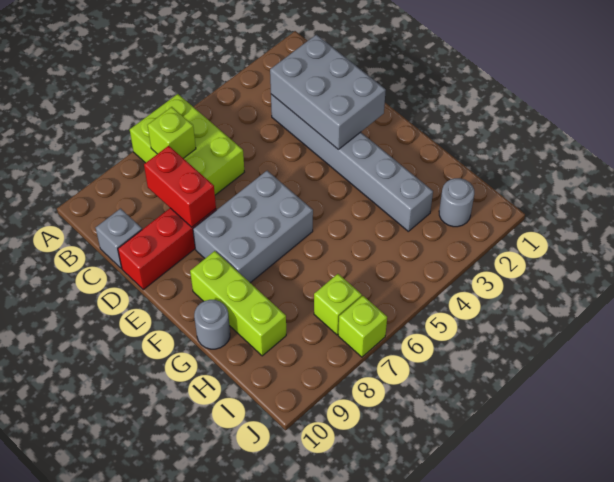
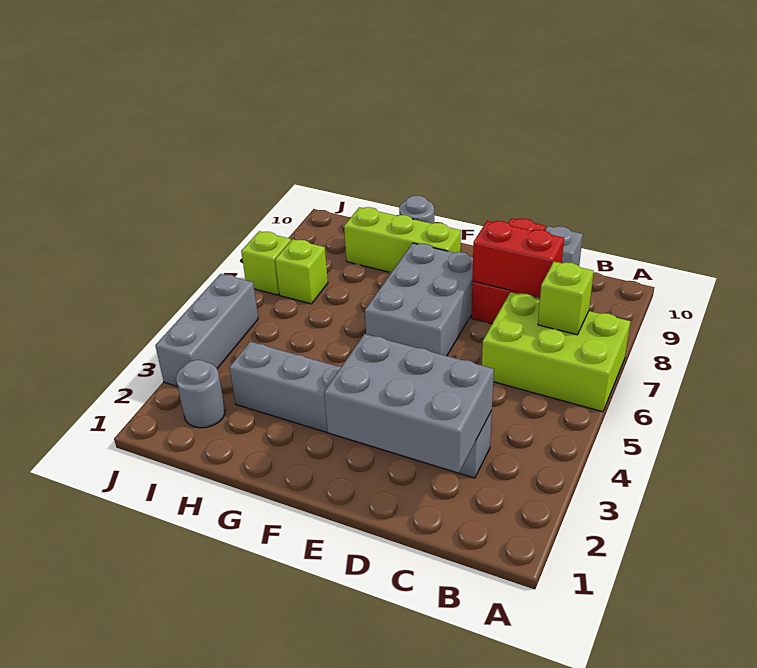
none -> grey brick J3:J5 level 1

